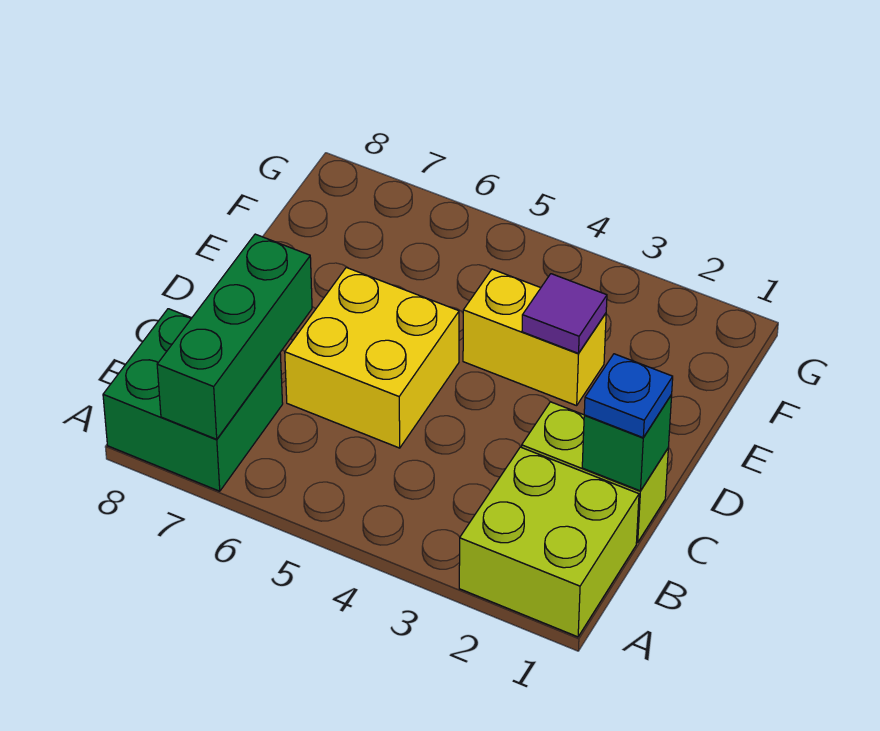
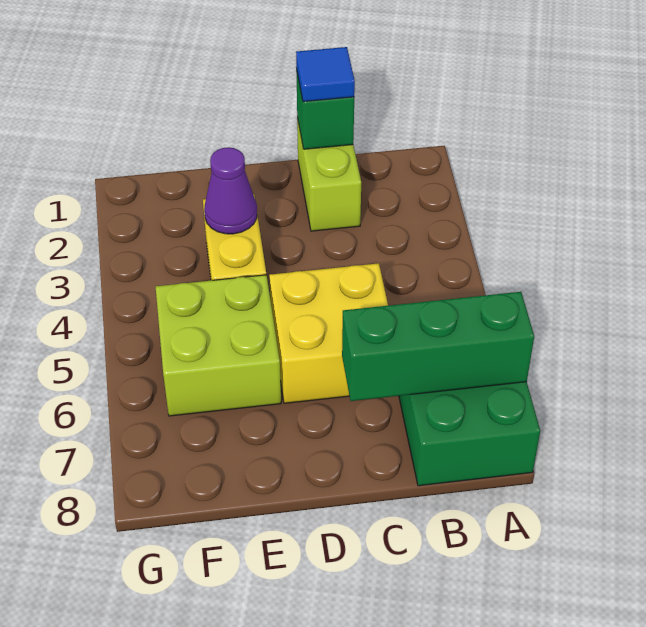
lime brick A1:B2 level 1 -> lime brick E5:F6 level 1
blue plate C1 level 3 -> blue tile C1 level 3
purple tile E3 level 2 -> purple cone E3 level 2

